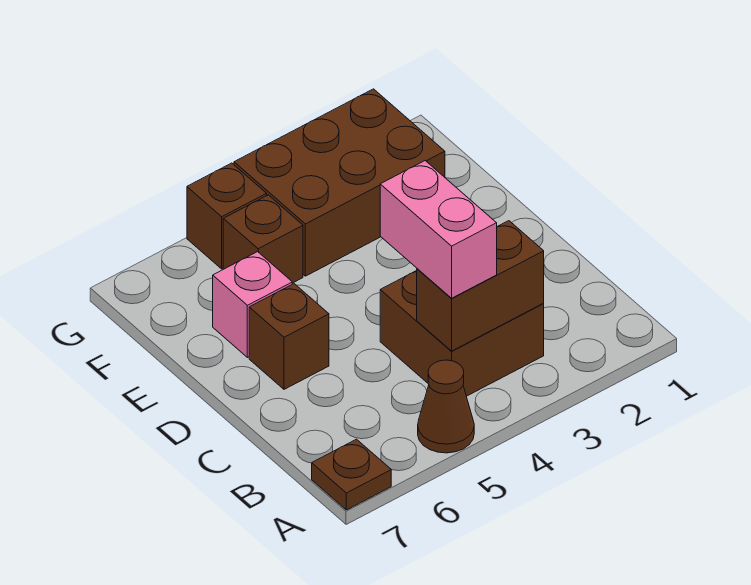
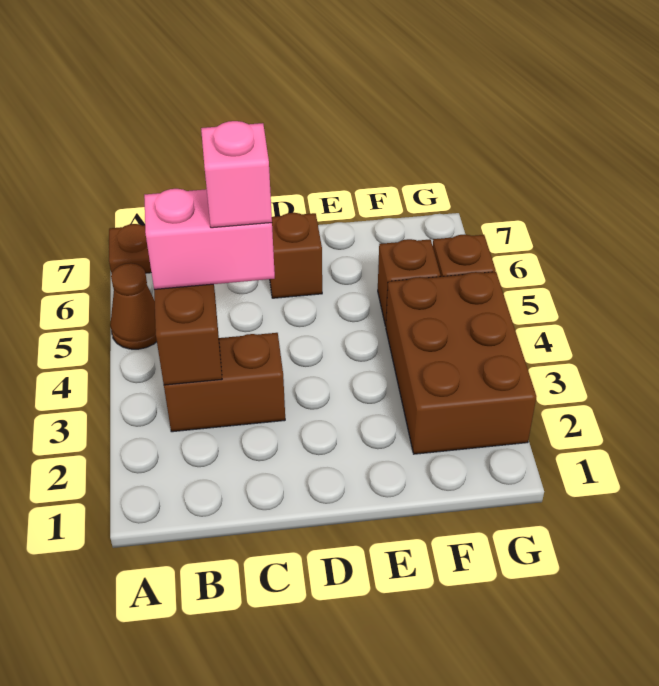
brown brick B3:C4 level 1 -> brown brick B3:C3 level 1
pink brick E6 level 1 -> pink brick C4 level 4

